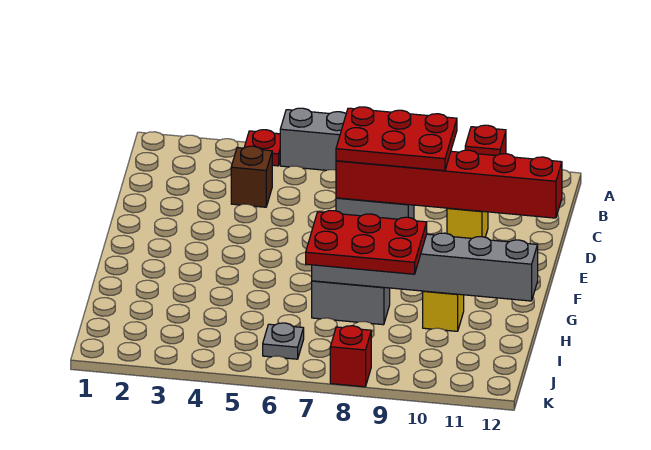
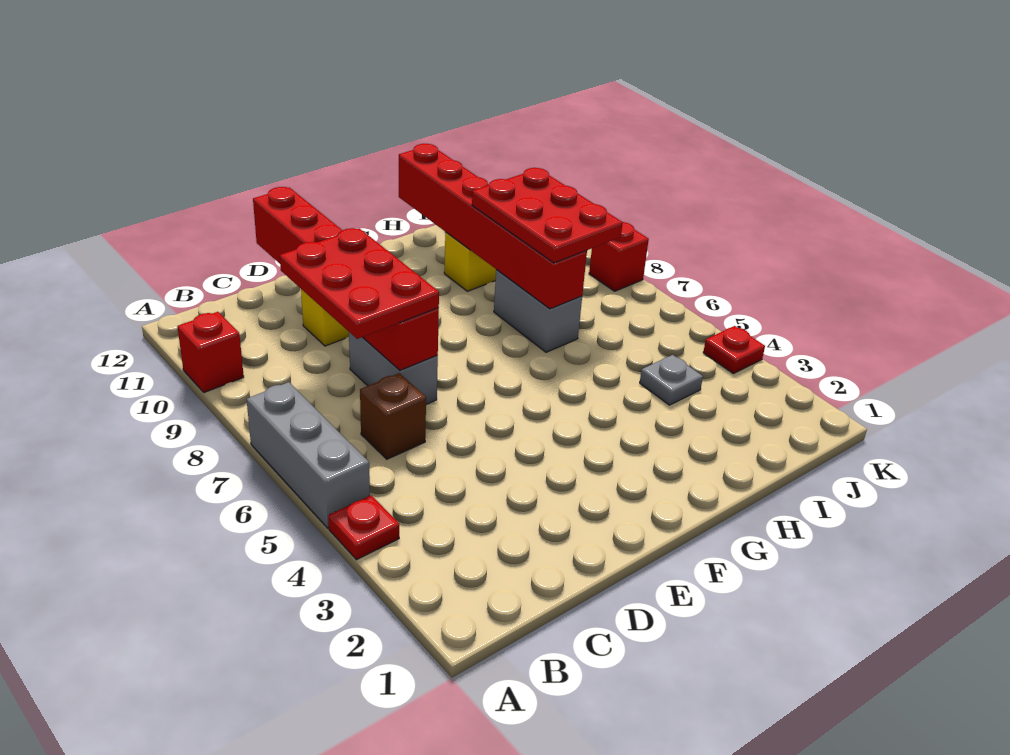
brown brick C4 level 1 -> brown brick C6 level 1
grey brick H7:H12 level 2 -> red brick H7:H12 level 2
grey plate J6 level 1 -> grey plate I4 level 1
none -> red plate K4 level 1

